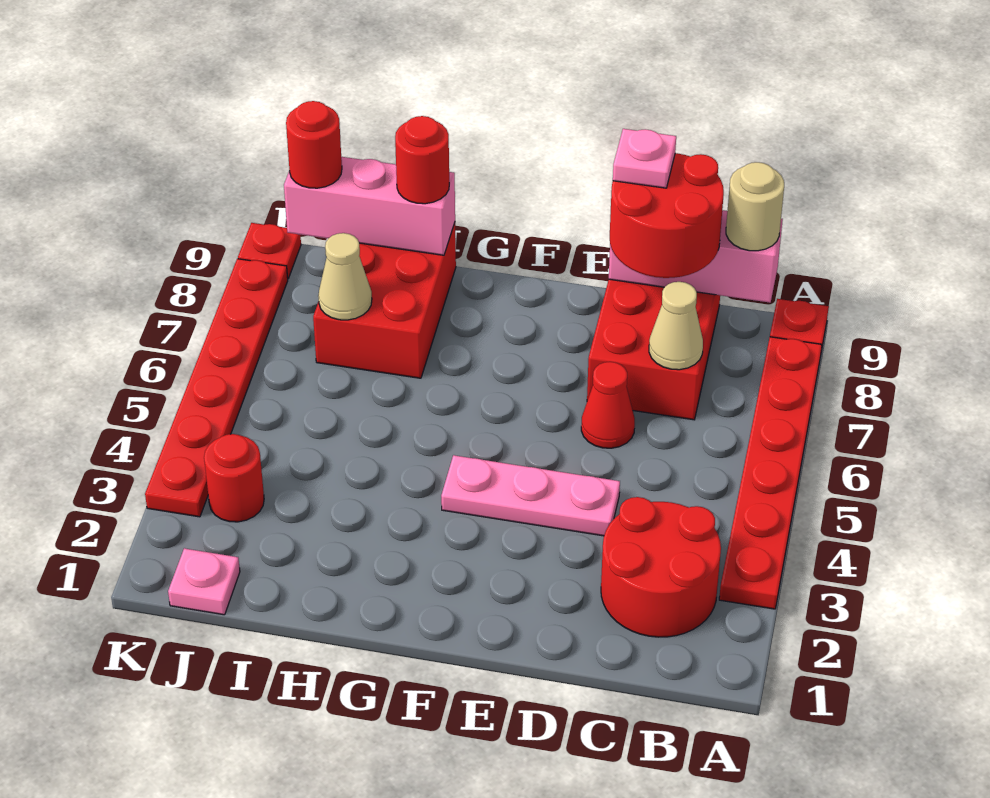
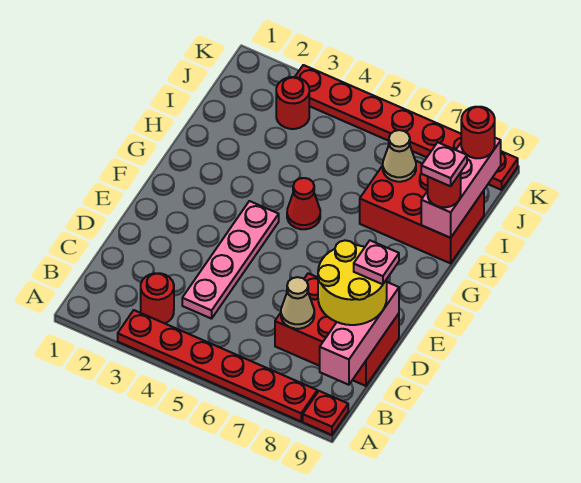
red round brick B2:C3 level 1 -> red round brick B3 level 1
tan round brick B9 level 3 -> none
red round brick C8:D9 level 3 -> yellow round brick C8:D9 level 3
pink plate D4:F4 level 1 -> pink plate C4:F4 level 1
red cone D6 level 1 -> red cone G5 level 1
pink plate J1 level 1 -> pink plate H9 level 4

